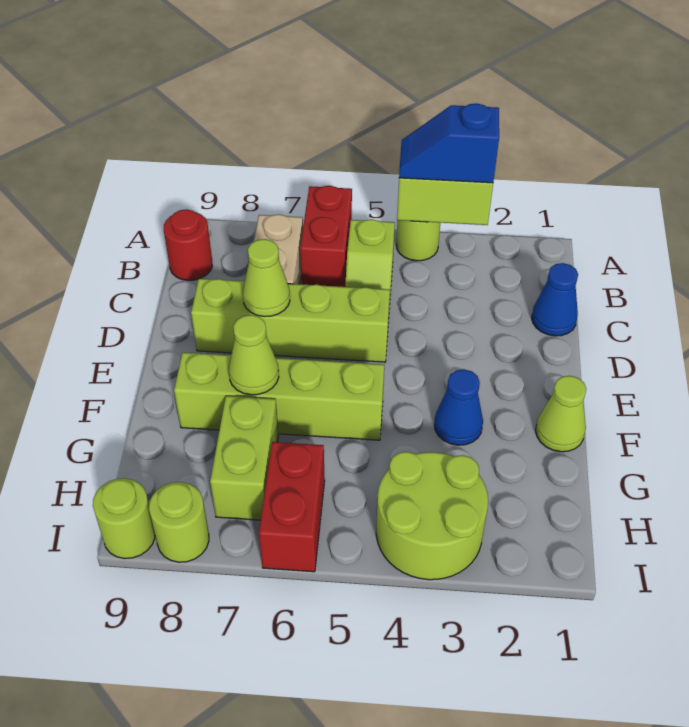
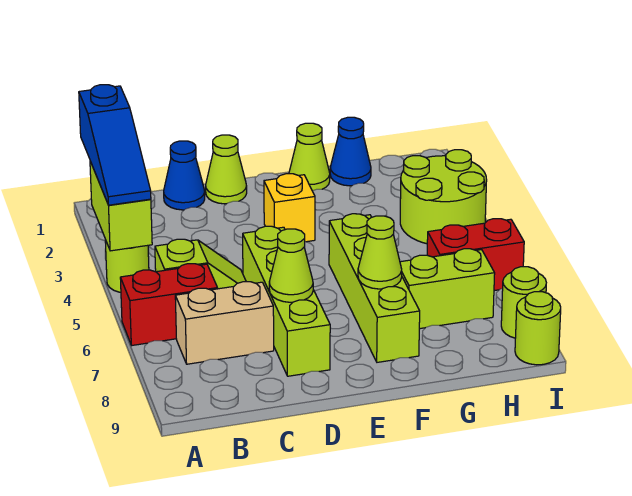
blue slope A3:A4 level 3 top 3 -> blue slope A2:A4 level 3 top 2
red round brick B9 level 1 -> none
none -> lime cone D1 level 1
none -> yellow brick E3 level 1
blue cone F3 level 1 -> blue cone G1 level 1

